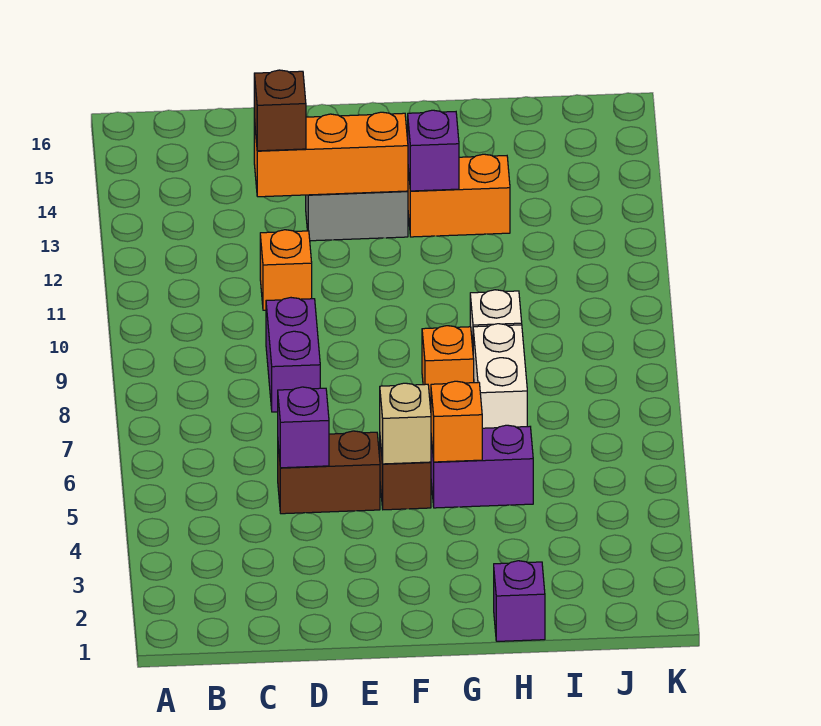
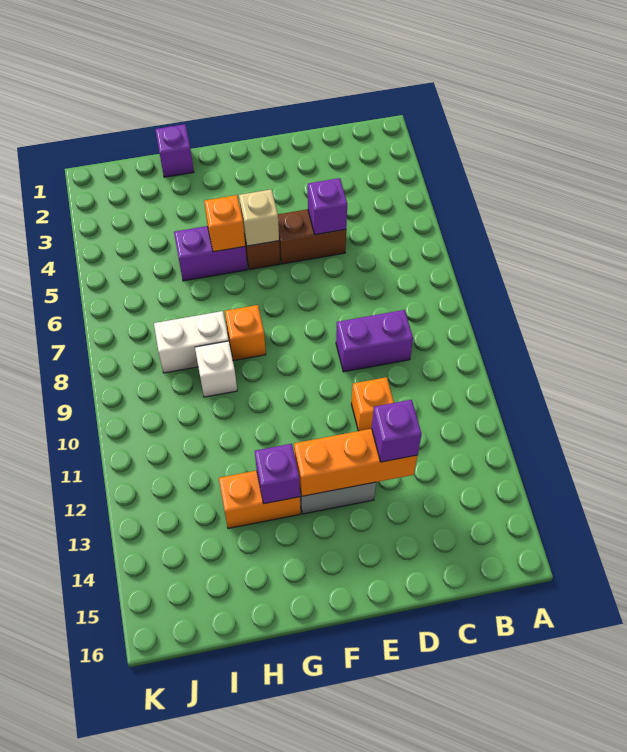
purple brick D8:D9 level 1 -> purple brick C9:D9 level 1
brown brick D13 level 3 -> purple brick D13 level 3
white brick H7:H8 level 1 -> white brick H8:I8 level 1

